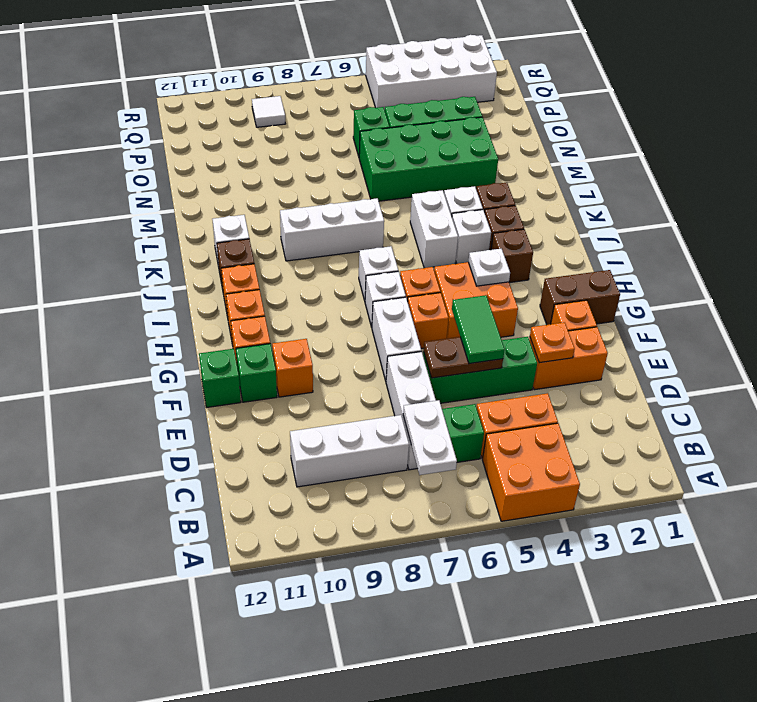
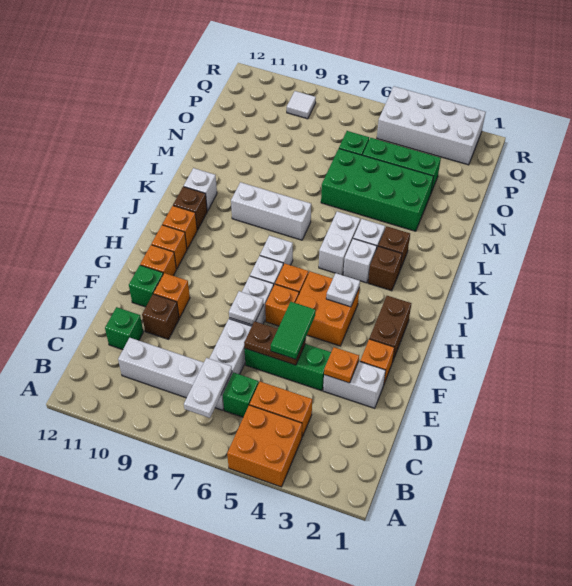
orange brick E2:E3 level 1 -> white brick E2:E3 level 1
none -> white plate F7 level 2
green brick F12 level 1 -> green brick D11 level 1
brown brick G1:G2 level 1 -> brown brick G2:H2 level 1
brown brick I3 level 1 -> brown brick E10 level 1

